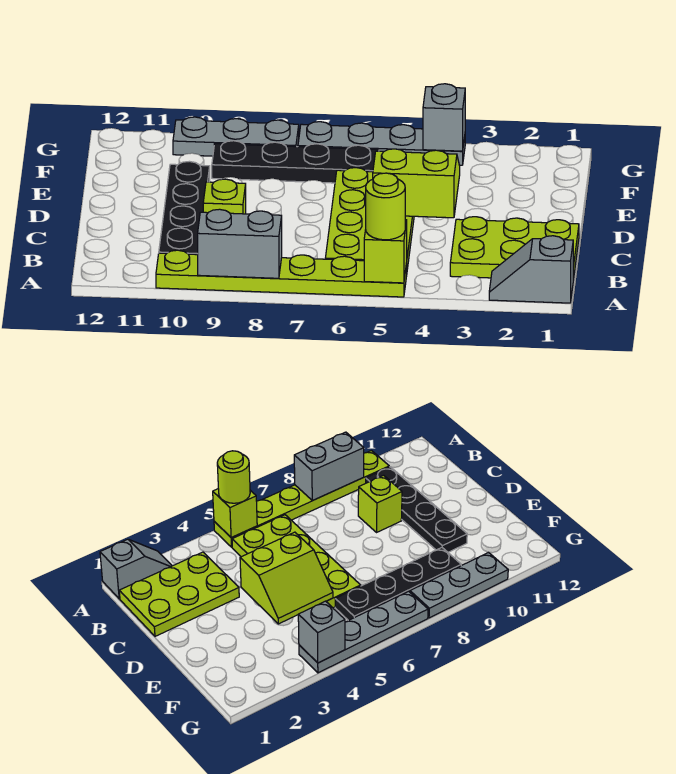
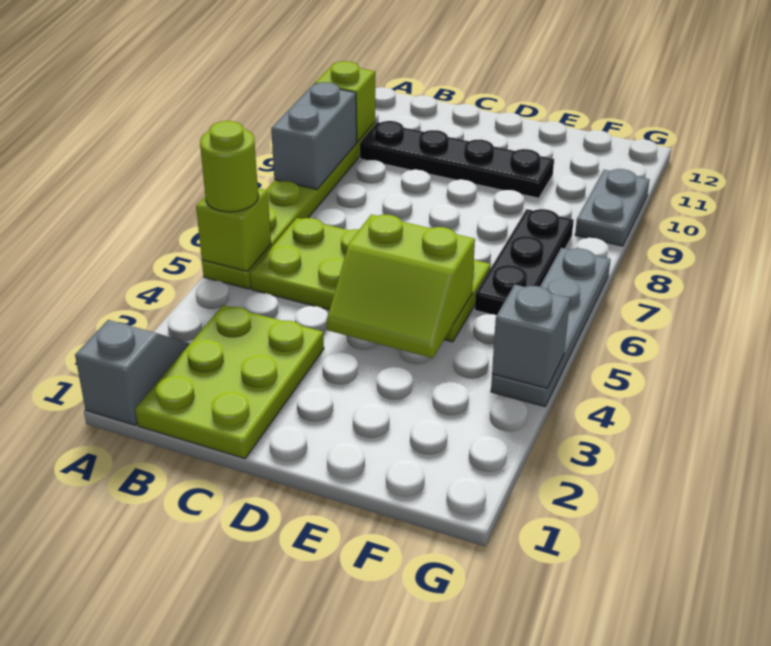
lime brick C9 level 1 -> lime brick A10 level 2
lime slope D4:E5 level 2 top D -> lime slope D4:E5 level 2 top 5
black plate F6:F9 level 1 -> black plate F6:F8 level 1
grey plate G8:G10 level 1 -> grey plate G9:G10 level 1

